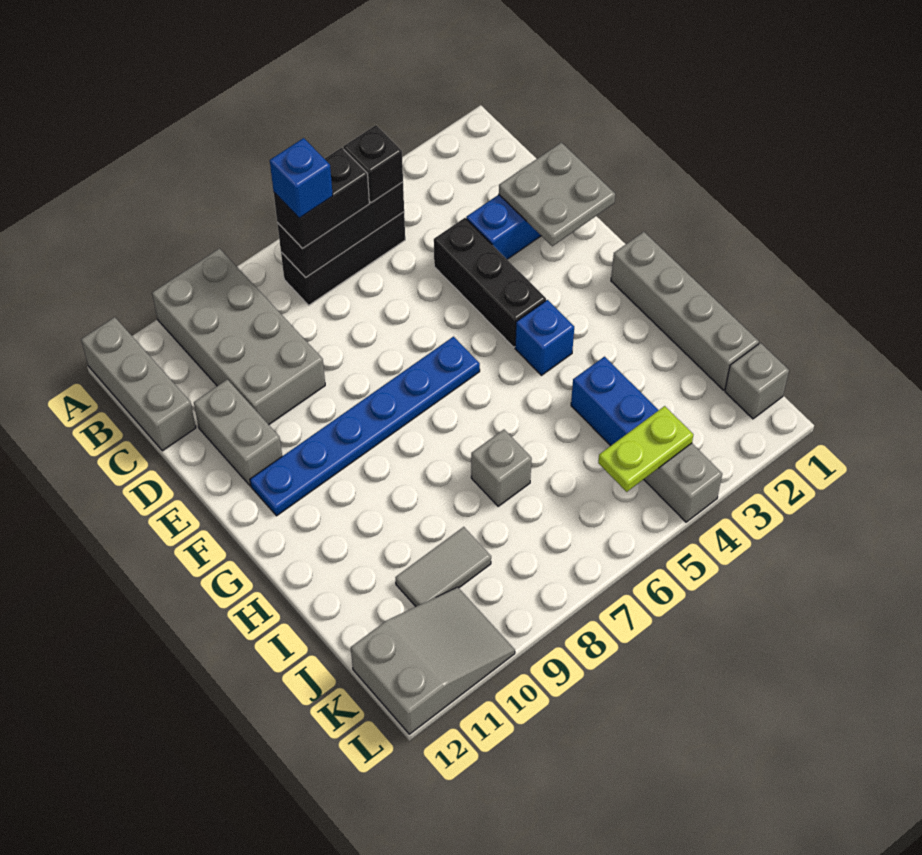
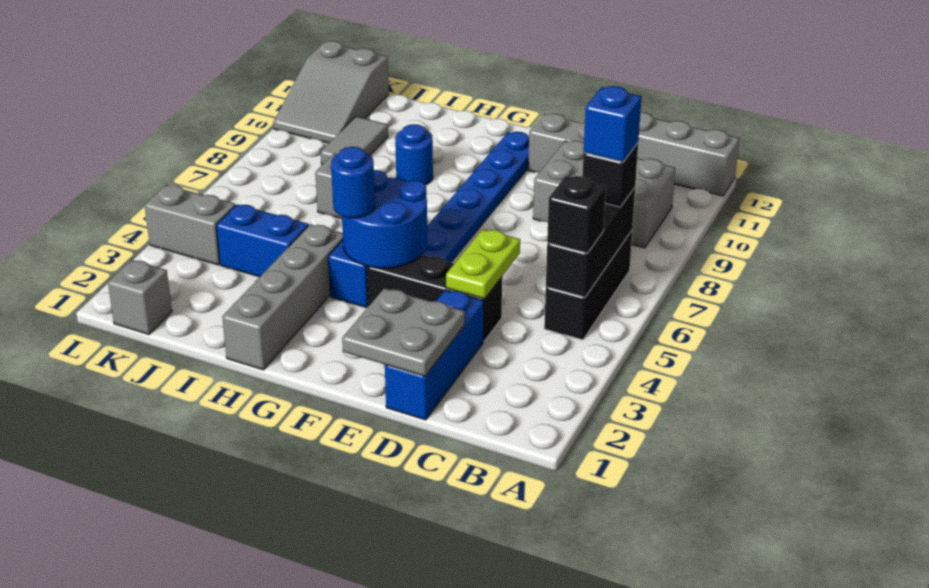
grey brick A9:D10 level 1 -> grey brick B9:D10 level 1
black brick B6:B7 level 3 -> black brick B7 level 3
none -> blue round brick F4:G5 level 2
grey brick G1:J1 level 1 -> grey brick H1:H4 level 1
none -> blue round brick G4 level 3
none -> blue round brick H9 level 1
lime plate K4:K5 level 2 -> lime plate D4:D5 level 2

